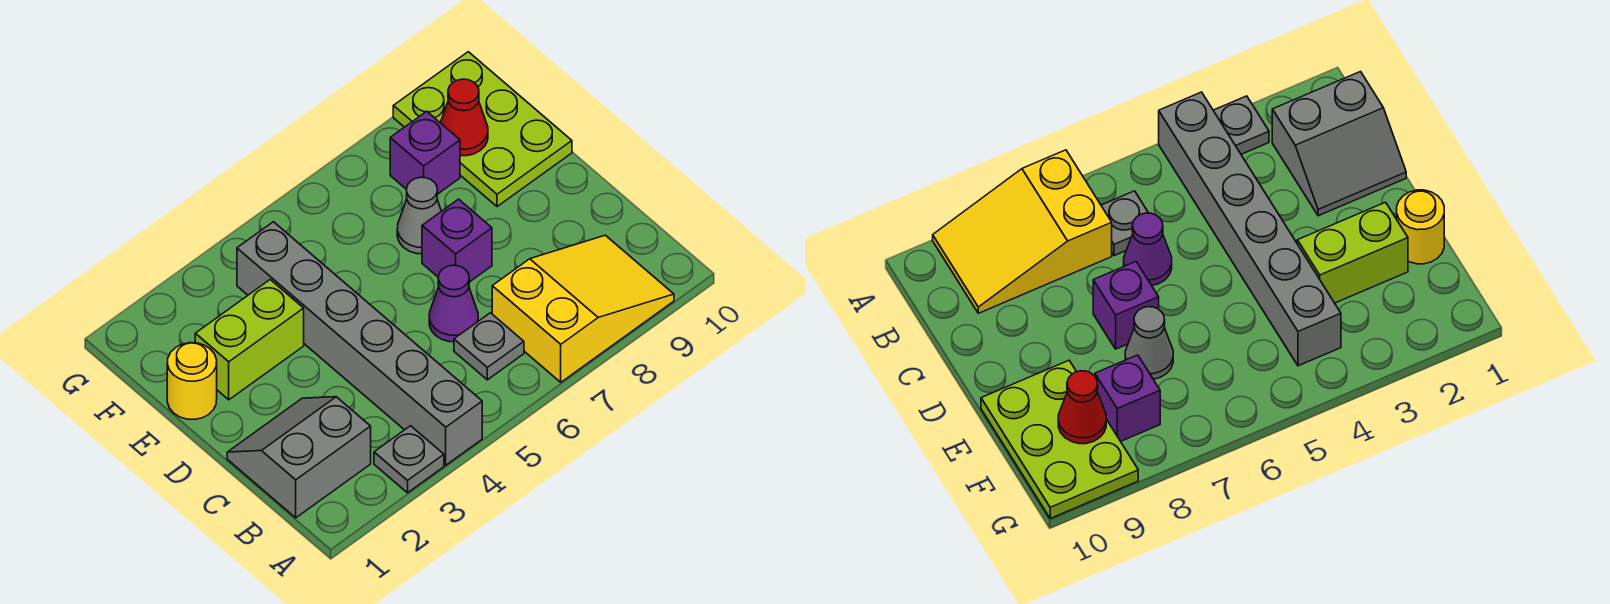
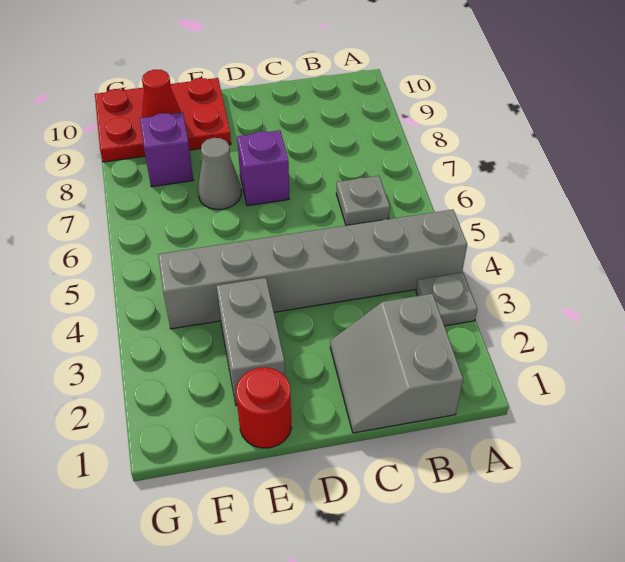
yellow slope A7:B9 level 1 top 7 -> none
purple cone C6 level 1 -> none
yellow round brick E1 level 1 -> red round brick E1 level 1
lime brick E2:E3 level 1 -> grey brick E2:E3 level 1
lime plate E9:G10 level 1 -> red plate E9:G10 level 1

